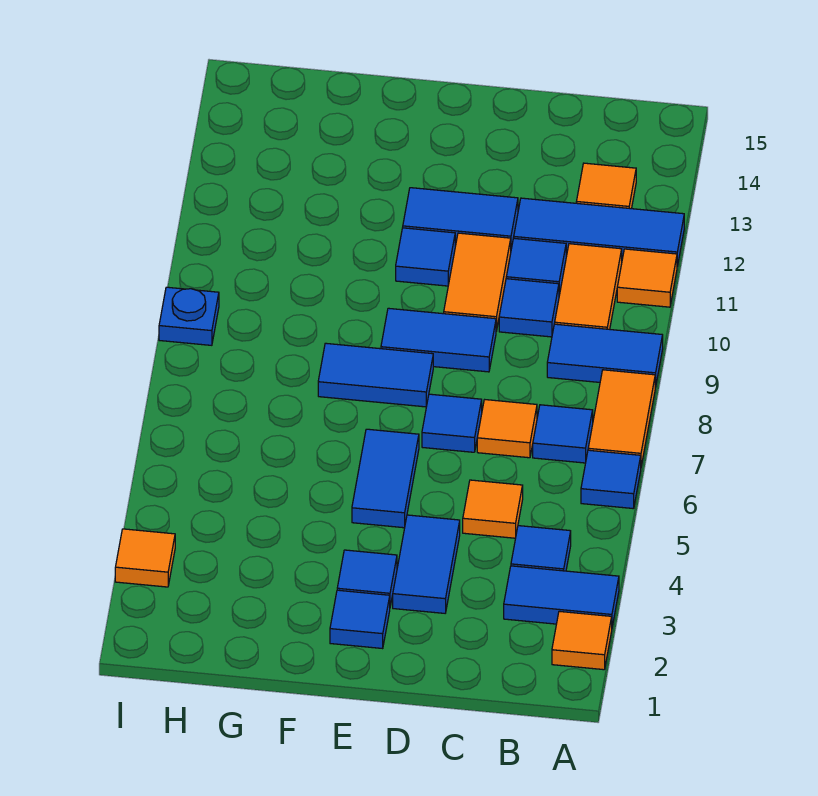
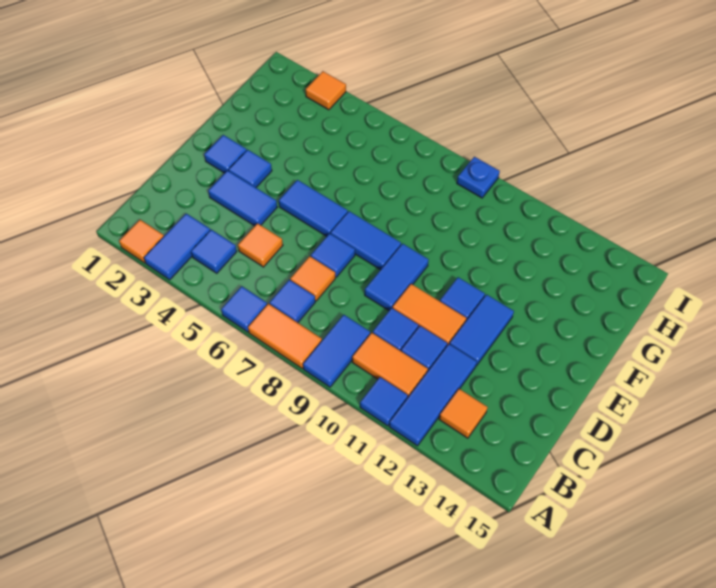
orange tile A11 level 1 -> blue tile A11 level 1
blue tile E8:F8 level 1 -> blue tile E7:E8 level 1

